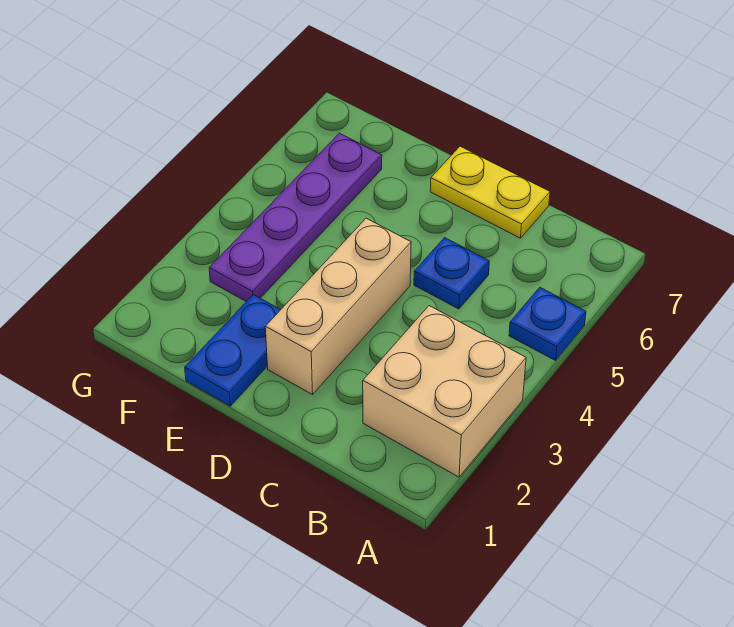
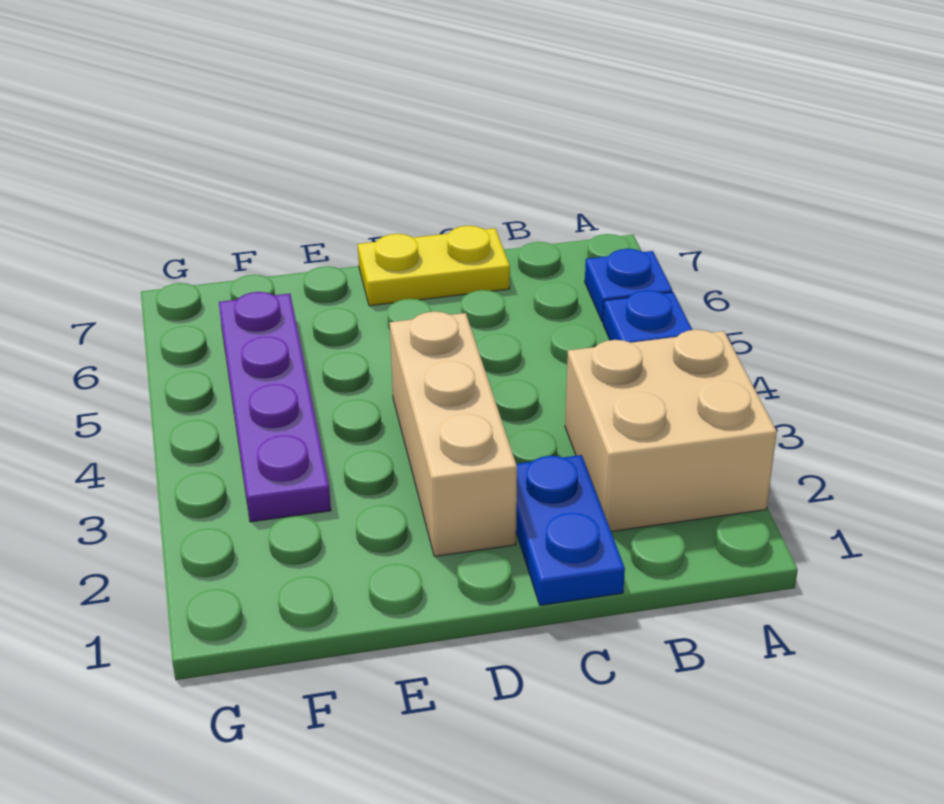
blue plate C5 level 1 -> blue plate A6 level 1
blue plate E1:E2 level 1 -> blue plate C1:C2 level 1

